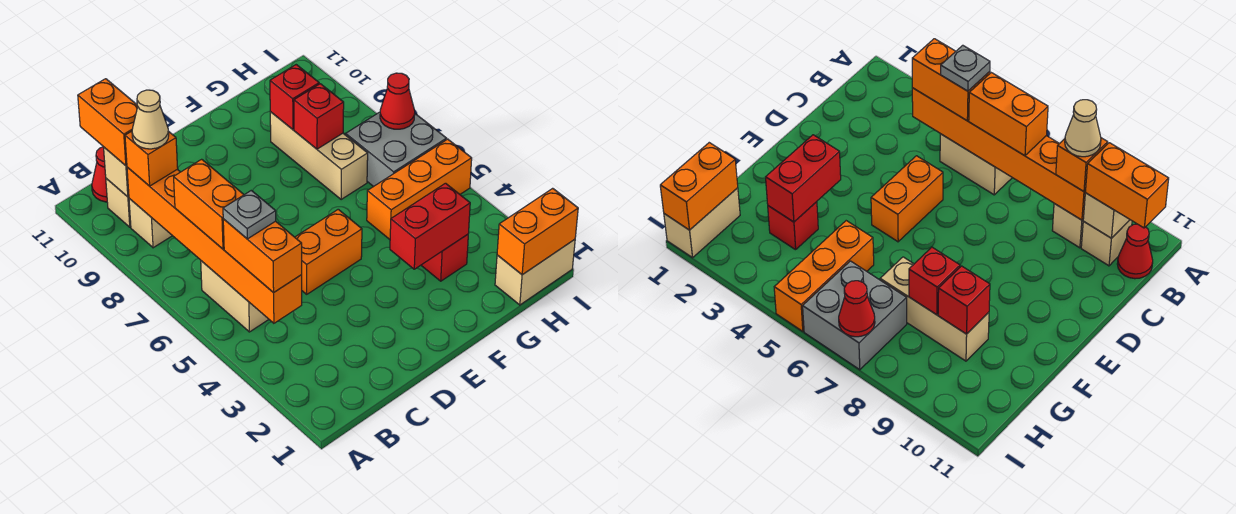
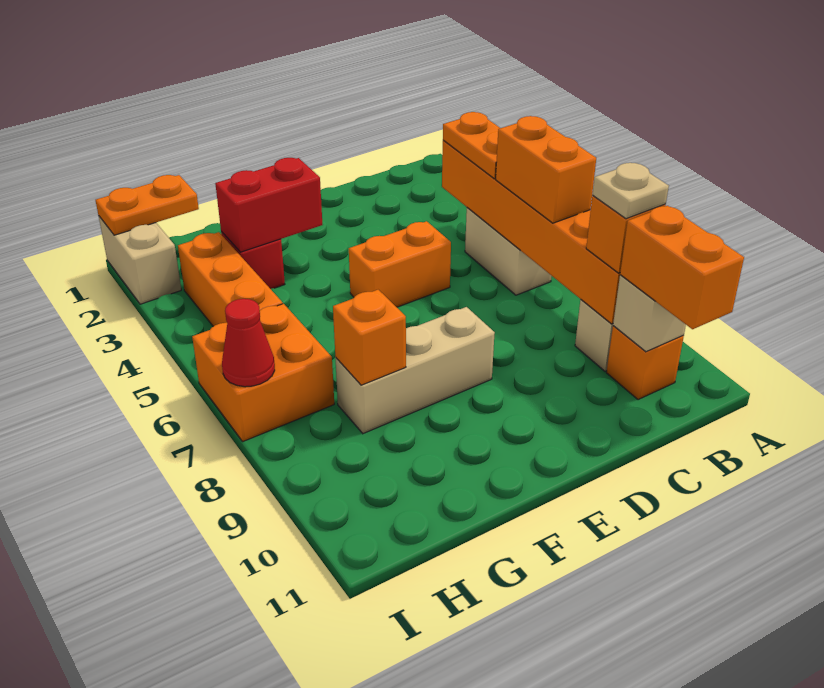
orange brick B4:B5 level 3 -> orange plate B4:B5 level 3
grey plate B5 level 4 -> none
tan cone B9 level 4 -> tan plate B9 level 4
tan brick B10 level 1 -> orange brick B10 level 1
red cone B11 level 1 -> none
orange brick G5:I5 level 1 -> orange brick H3:H5 level 1
tan brick G7:G9 level 1 -> tan brick E8:G8 level 1
red brick G8 level 2 -> orange brick G8 level 2
red brick G9 level 2 -> none
tan brick H1:I1 level 1 -> tan brick I1:I2 level 1
orange brick H1:I1 level 2 -> orange plate H1:I1 level 2
grey brick H6:I7 level 1 -> orange brick H6:I7 level 1

